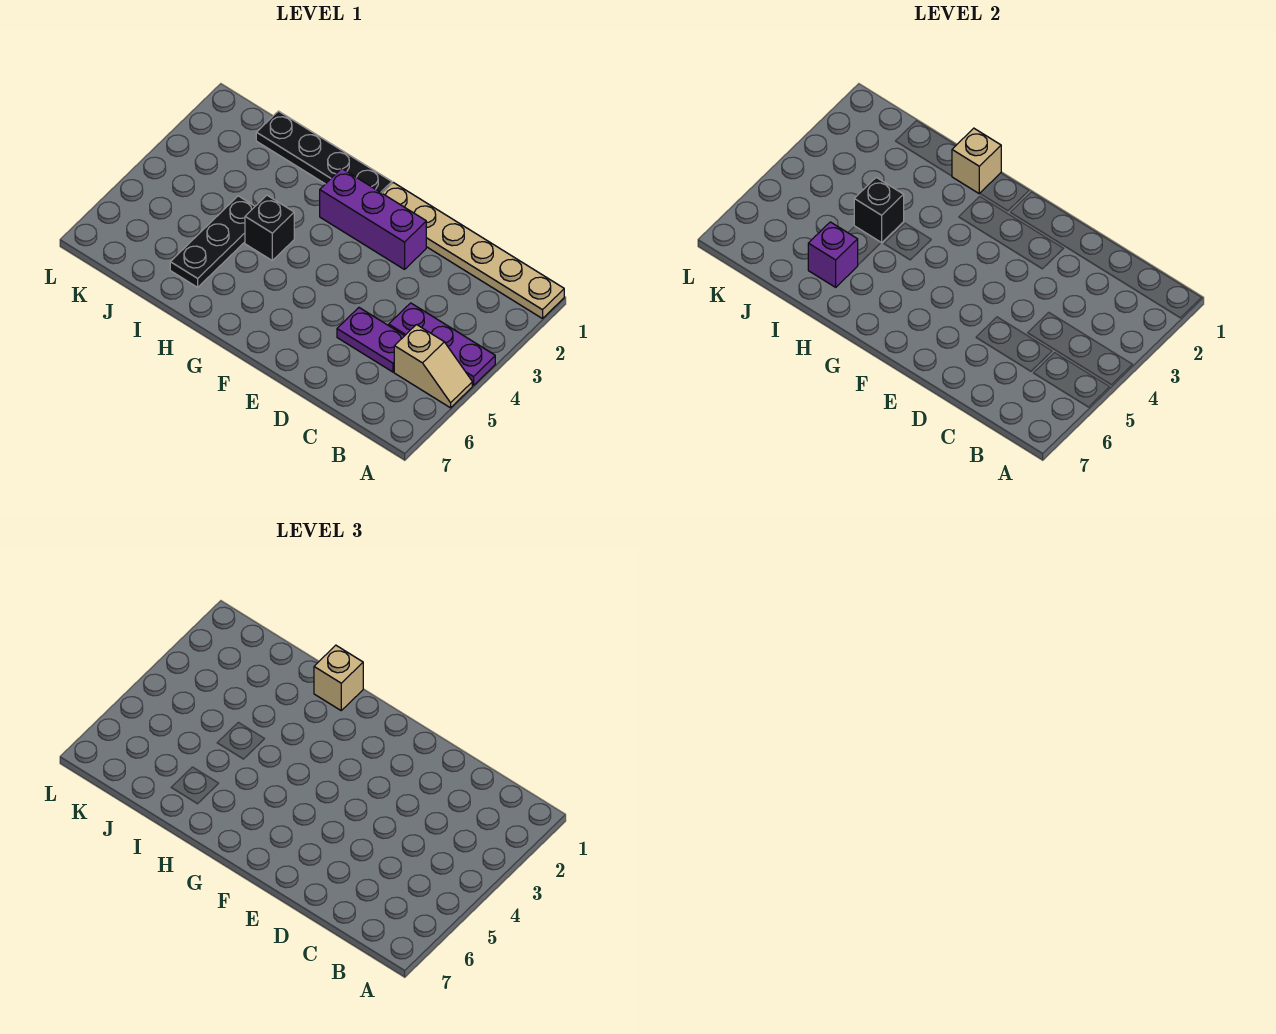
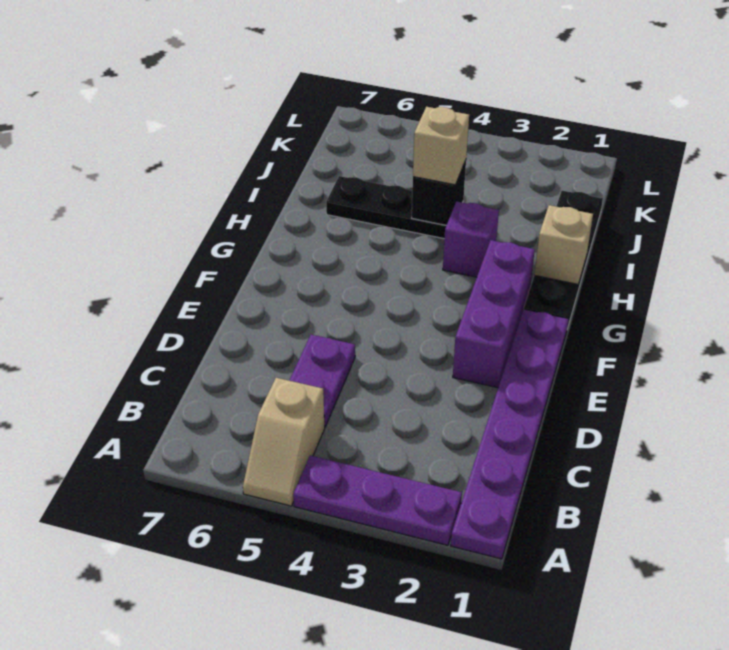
tan plate A1:F1 level 1 -> purple plate A1:F1 level 1
purple plate A4:C4 level 1 -> purple plate A2:A4 level 1
tan brick H1 level 3 -> tan brick I4 level 3
black brick H4 level 1 -> none
purple brick I6 level 2 -> purple brick H3 level 1

